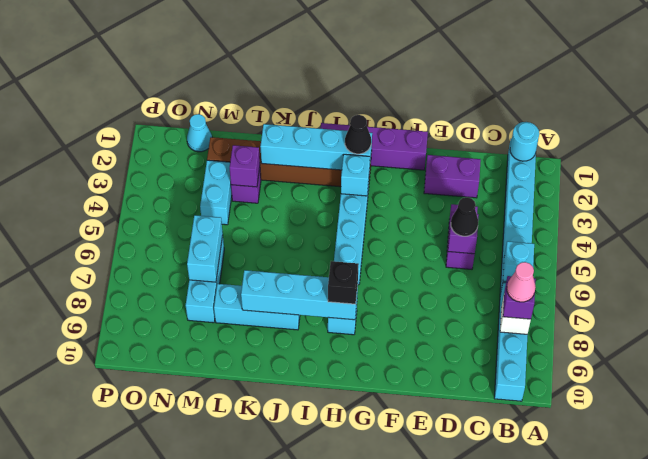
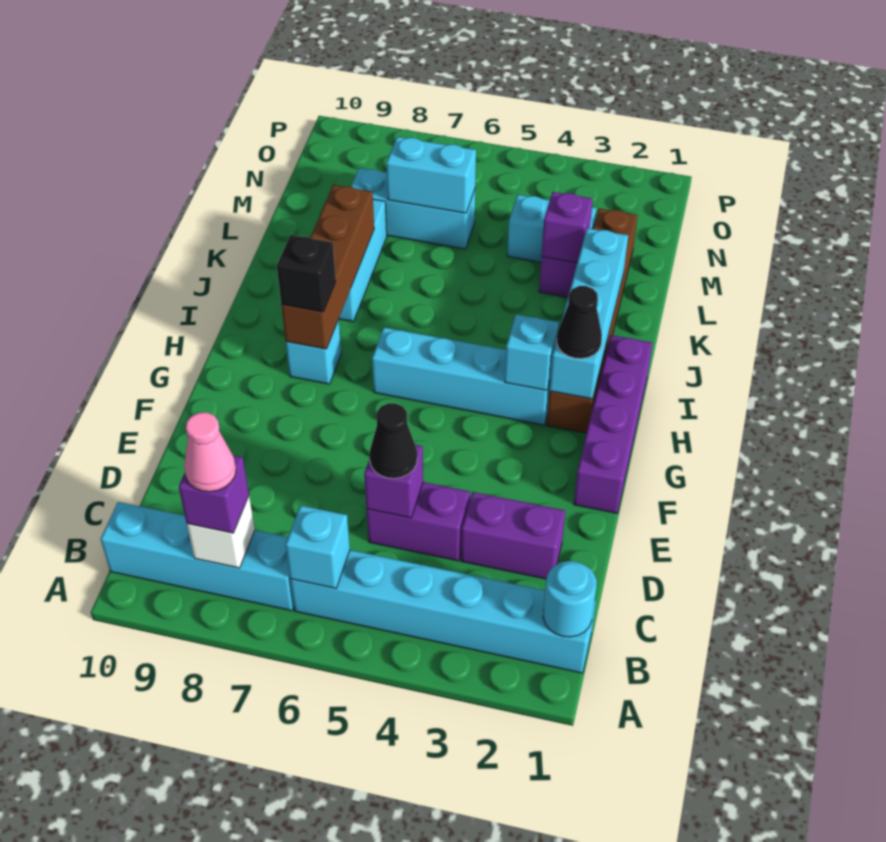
purple brick D2:E2 level 1 -> purple brick D2:D3 level 1
cyan brick H8:K8 level 2 -> brown brick H8:K8 level 2
cyan cone N1 level 1 -> none

